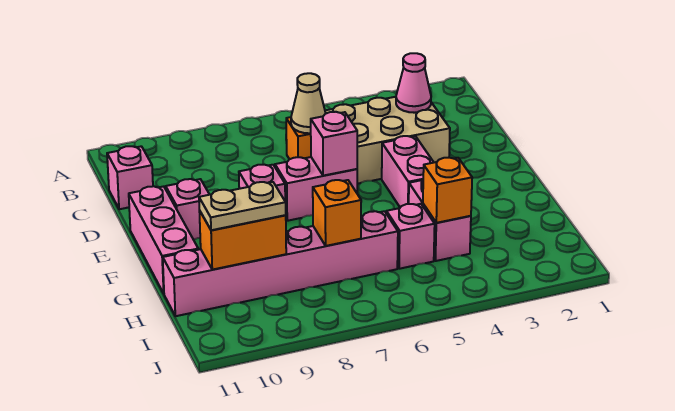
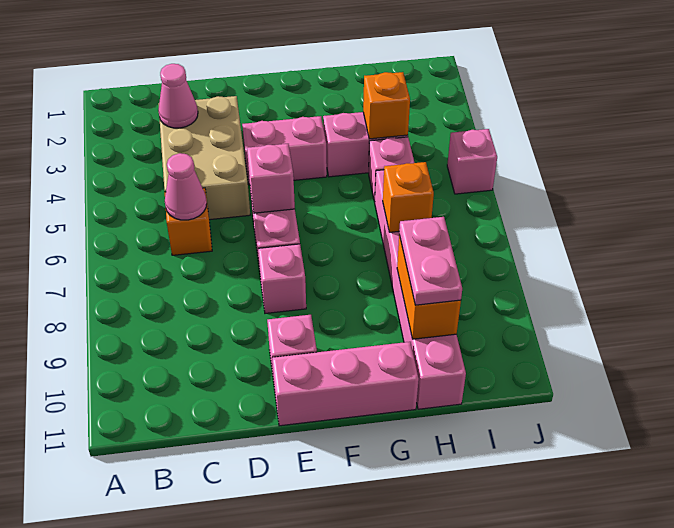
tan cone C6 level 2 -> pink cone C6 level 2
pink brick C11 level 1 -> pink brick J5 level 1
tan plate H9:H10 level 3 -> pink plate H9:H10 level 3

